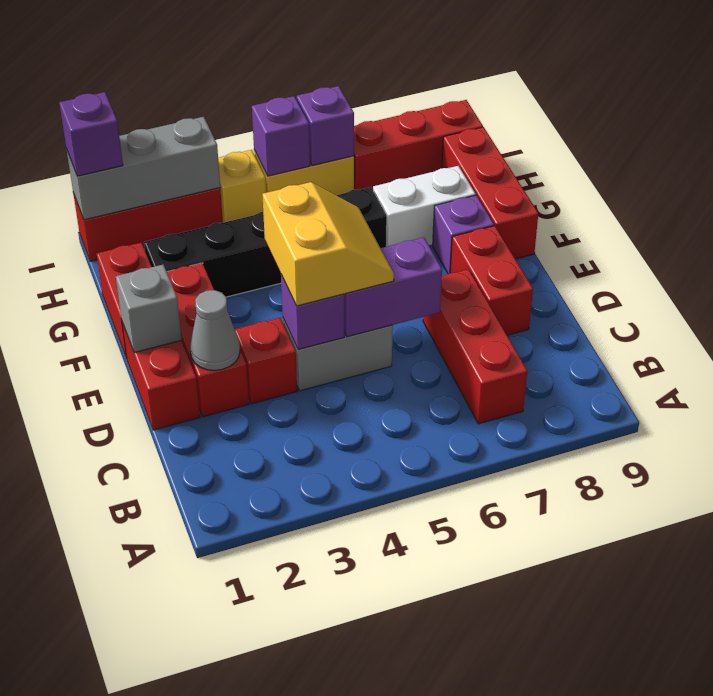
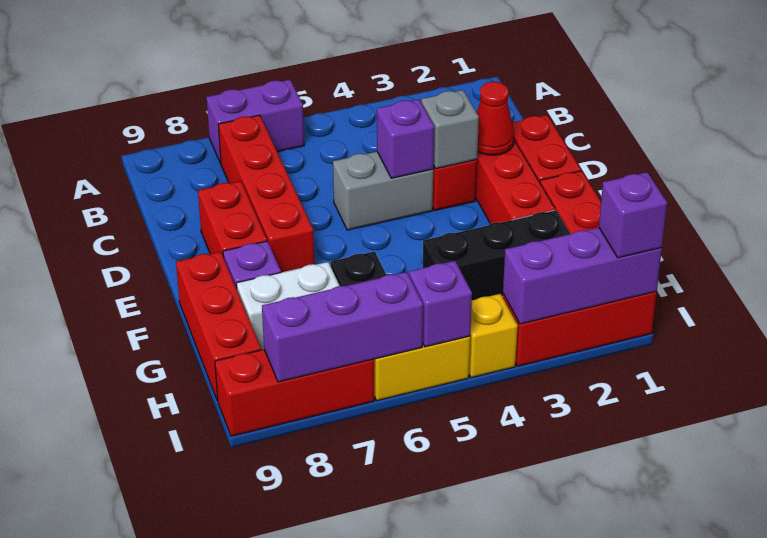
red brick B7:D7 level 1 -> red brick B7:E7 level 1
grey cone D2 level 2 -> red cone D2 level 2
yellow slope D4:E5 level 3 top 4 -> none
purple brick D5:D6 level 2 -> purple brick A6:A7 level 1
grey brick E1 level 2 -> grey brick D3 level 2
grey brick I1:I3 level 2 -> purple brick I1:I3 level 2
purple brick I6 level 2 -> purple brick I6:I8 level 2

